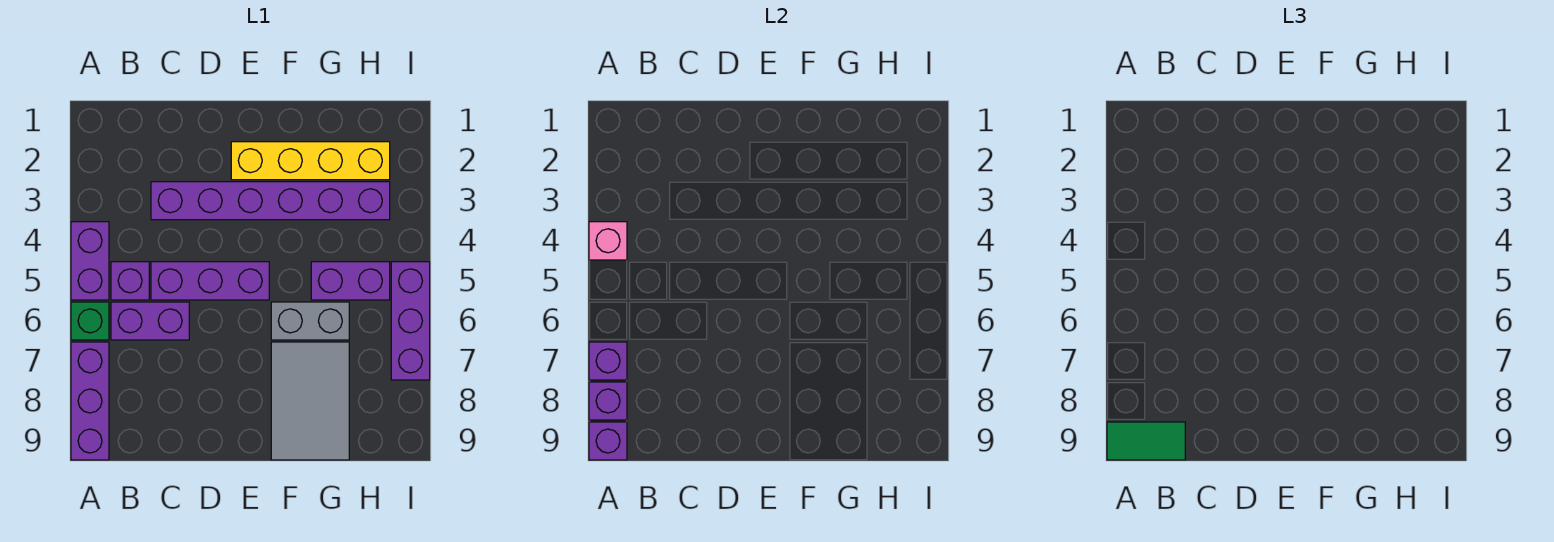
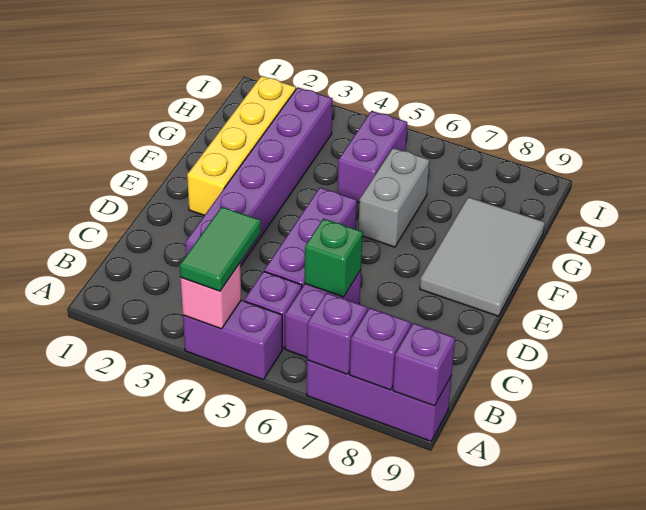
green brick A6 level 1 -> green brick C6 level 2
green tile A9:B9 level 3 -> green tile A4:B4 level 3
grey tile F7:G9 level 1 -> grey tile E8:G9 level 1
purple brick I5:I7 level 1 -> none

